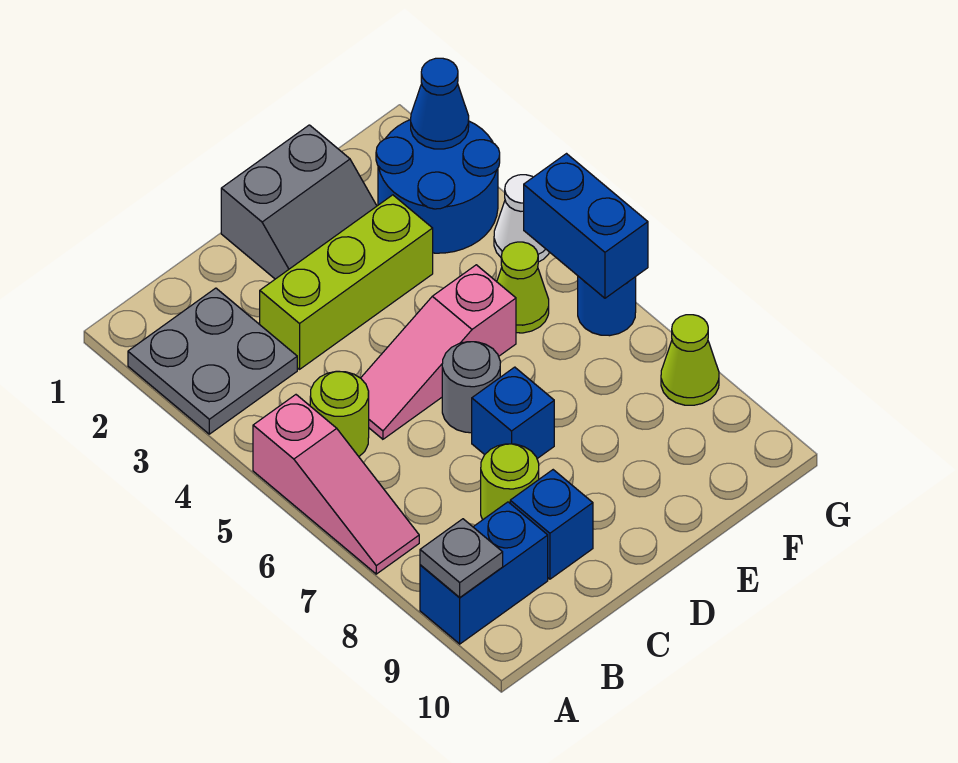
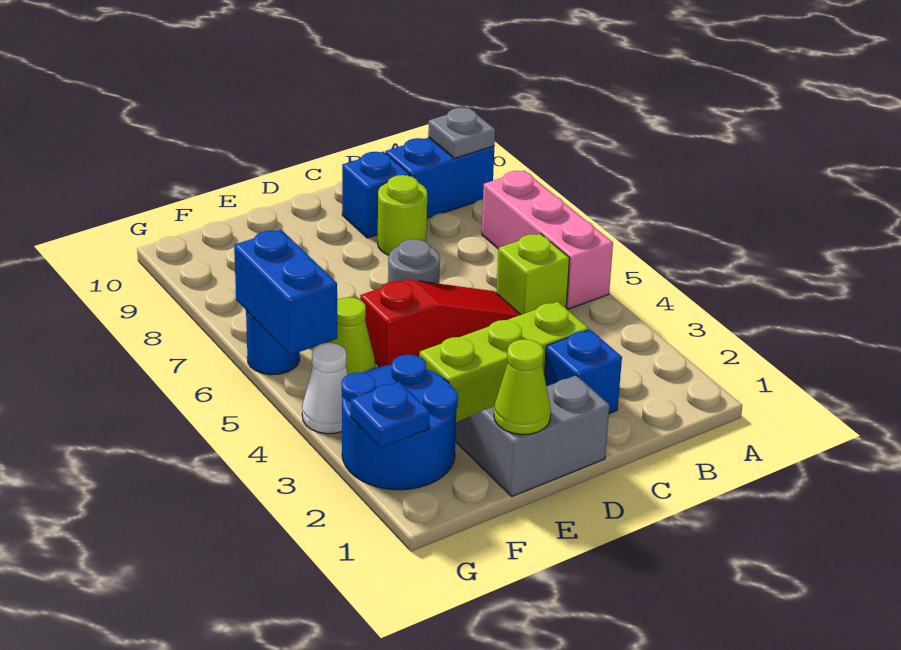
grey plate A2:B3 level 1 -> none
pink slope A5:A7 level 1 top 5 -> pink brick A5:A7 level 1
lime round brick B5 level 1 -> lime brick B5 level 1
pink slope C5:E5 level 1 top E -> red slope C5:E5 level 1 top E
blue brick D7 level 1 -> blue brick C2 level 1
blue cone G2 level 2 -> blue plate G2 level 2
lime cone G8 level 1 -> lime cone E1 level 2

